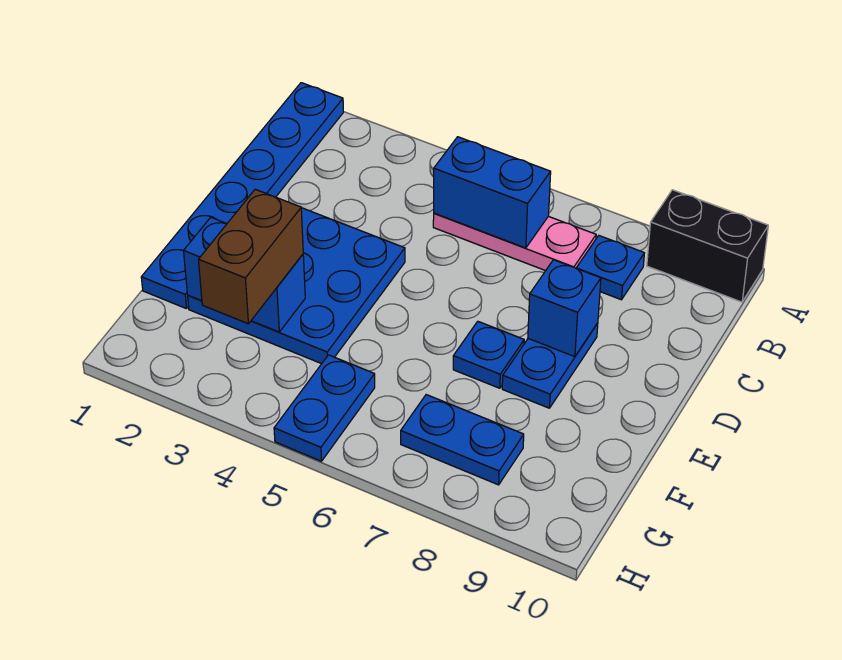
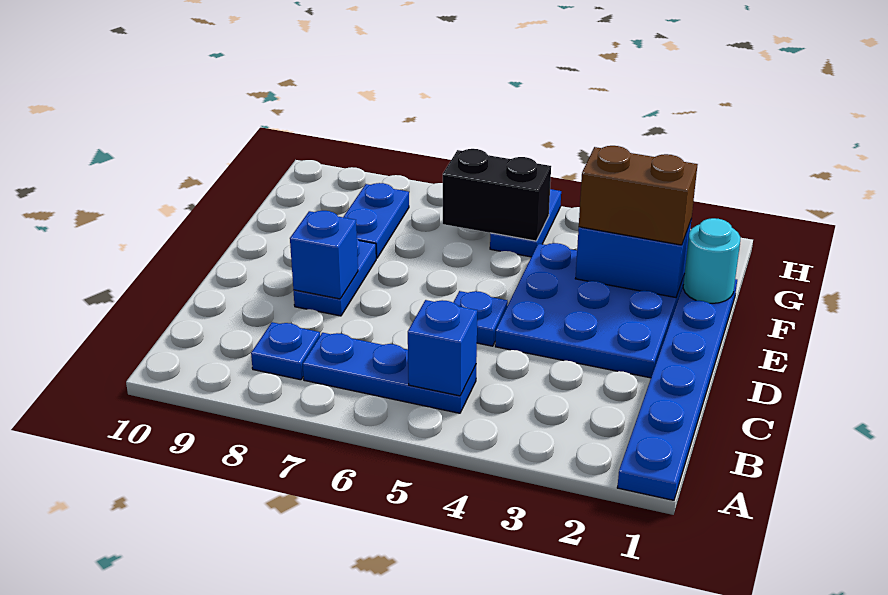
black brick A9:A10 level 1 -> black brick G5:G6 level 2
pink plate B5:B7 level 1 -> blue plate B5:B7 level 1
blue brick B5:B6 level 2 -> blue brick B5 level 2
blue plate E7 level 1 -> blue plate D5 level 1
none -> cyan round brick F1 level 2
brown brick F3:G3 level 3 -> brown brick F2:F3 level 3
blue plate G7:G8 level 1 -> blue plate F8:G8 level 1

